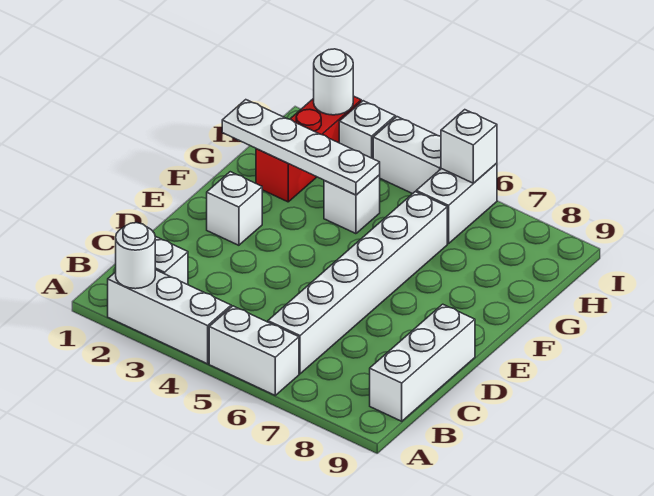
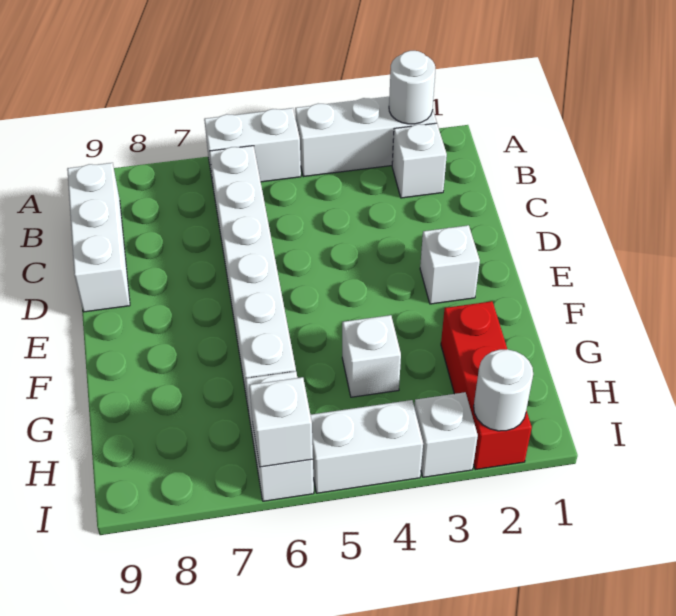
white plate G1:G4 level 2 -> none

